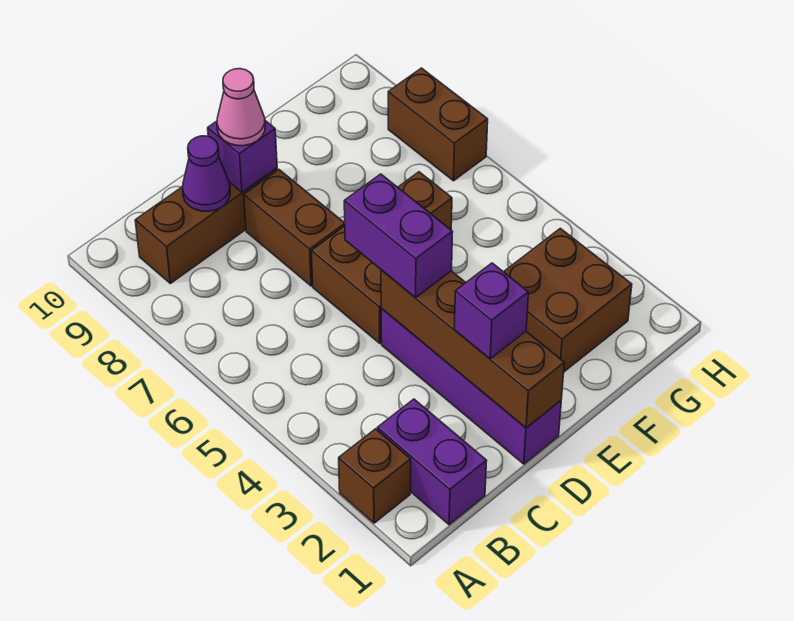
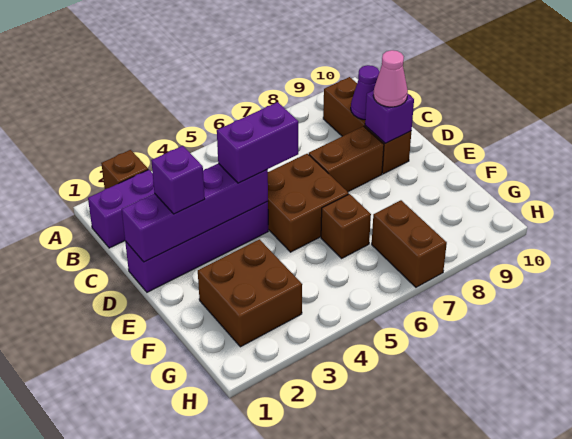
brown brick D1:D4 level 2 -> purple brick D1:D4 level 2
brown brick H7:H8 level 1 -> brown brick G7:H7 level 1

